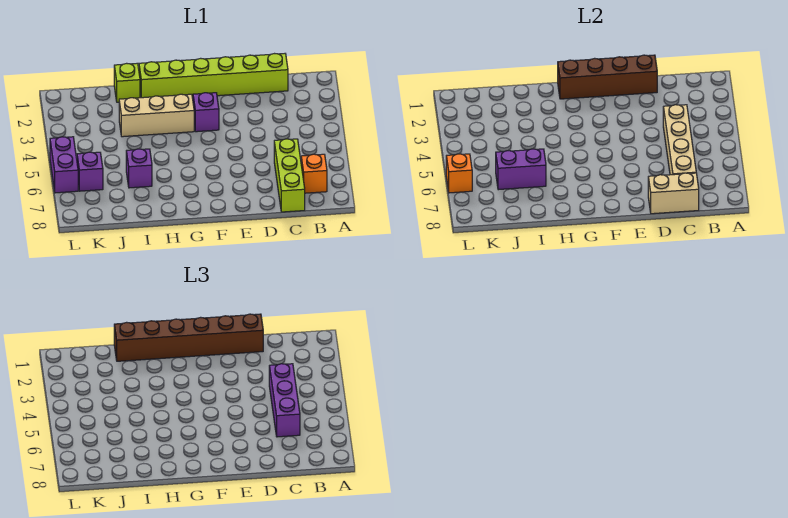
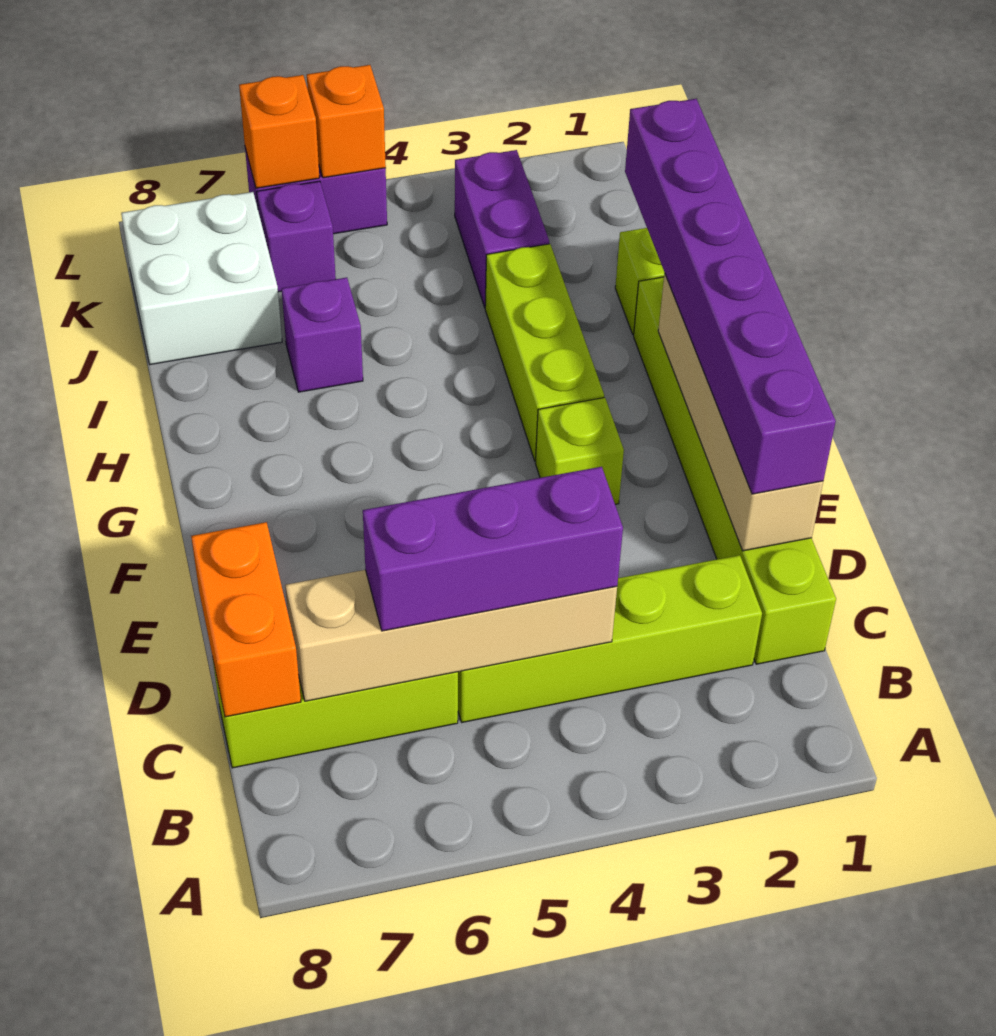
orange brick B7 level 1 -> orange brick L5 level 2
none -> lime brick C2:C5 level 1
tan brick C8:D8 level 2 -> orange brick C8:D8 level 2
brown brick D1:G1 level 2 -> tan brick D1:G1 level 2
brown brick D1:I1 level 3 -> purple brick D1:I1 level 3
purple brick F3 level 1 -> lime brick F3 level 1
tan brick G3:I3 level 1 -> lime brick G3:I3 level 1
purple brick I6:J6 level 2 -> purple brick J3:K3 level 1
none -> white brick J7:K8 level 1

